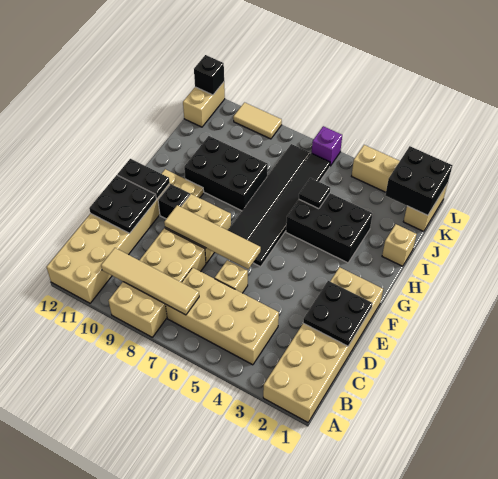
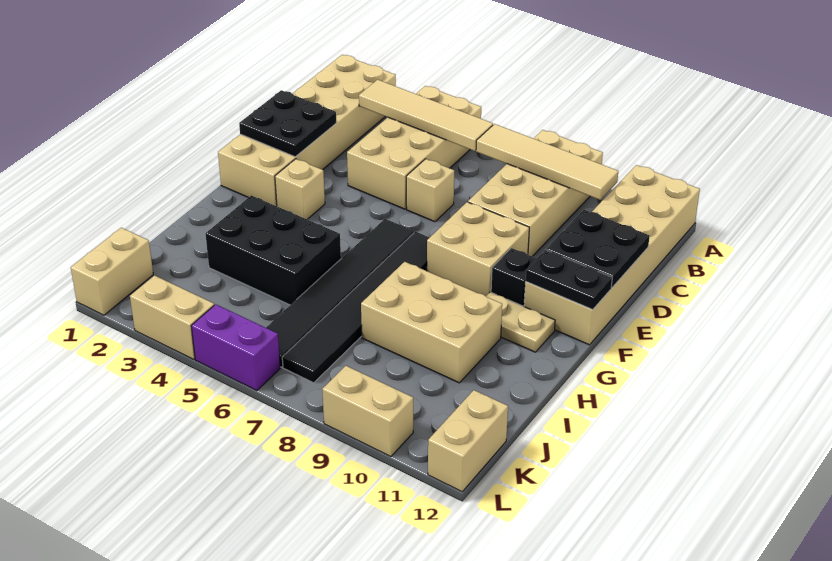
tan brick B4:C7 level 1 -> tan brick A4:D5 level 1
tan tile E6:E9 level 2 -> tan tile B3:B6 level 2
black brick H8:I10 level 1 -> tan brick H8:I10 level 1
tan brick I1 level 1 -> tan brick F3 level 1
black tile I5 level 2 -> none
black brick K1:L2 level 2 -> none
purple brick L6 level 1 -> purple brick L5:L6 level 1
tan tile L9:L10 level 1 -> tan brick L9:L10 level 1
black brick L12 level 2 -> none

